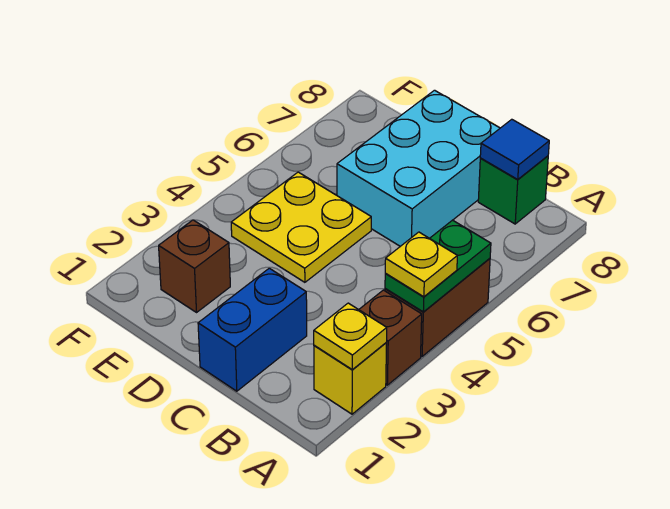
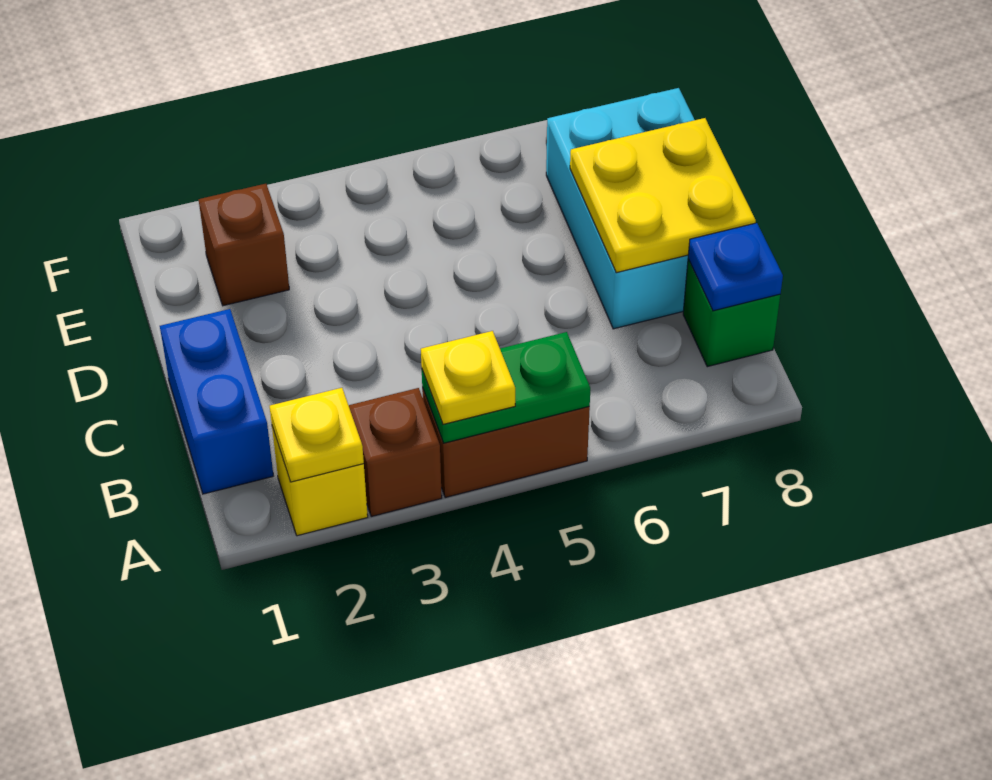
blue tile B8 level 2 -> blue plate B8 level 2
blue brick C1:C2 level 1 -> blue brick B1:C1 level 1
cyan brick C6:D8 level 1 -> cyan brick C7:E8 level 1
yellow plate D4:E5 level 1 -> yellow plate C7:D8 level 2

